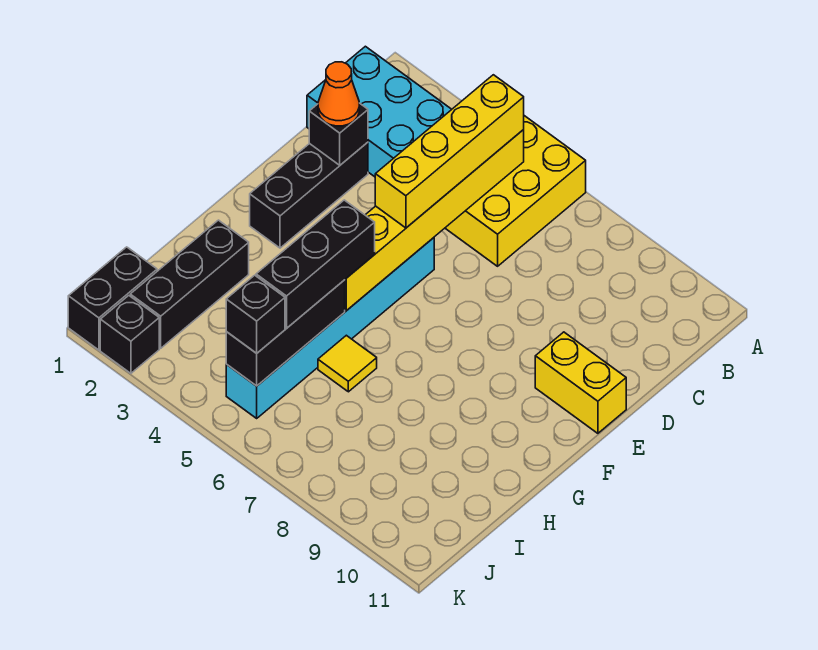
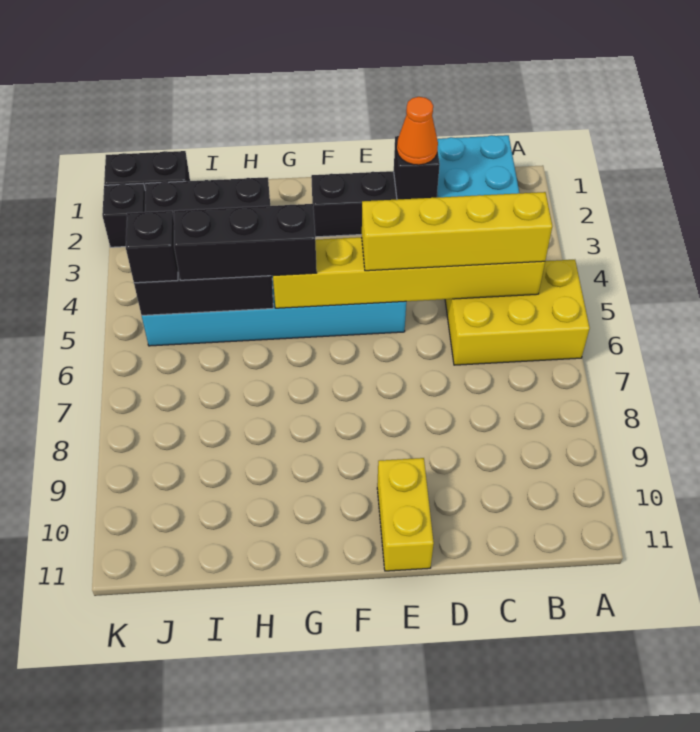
yellow tile H6 level 1 -> none

